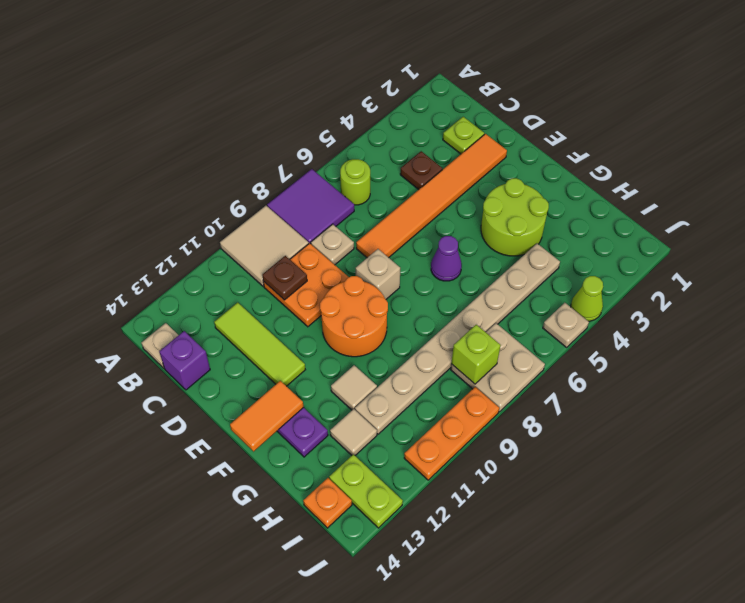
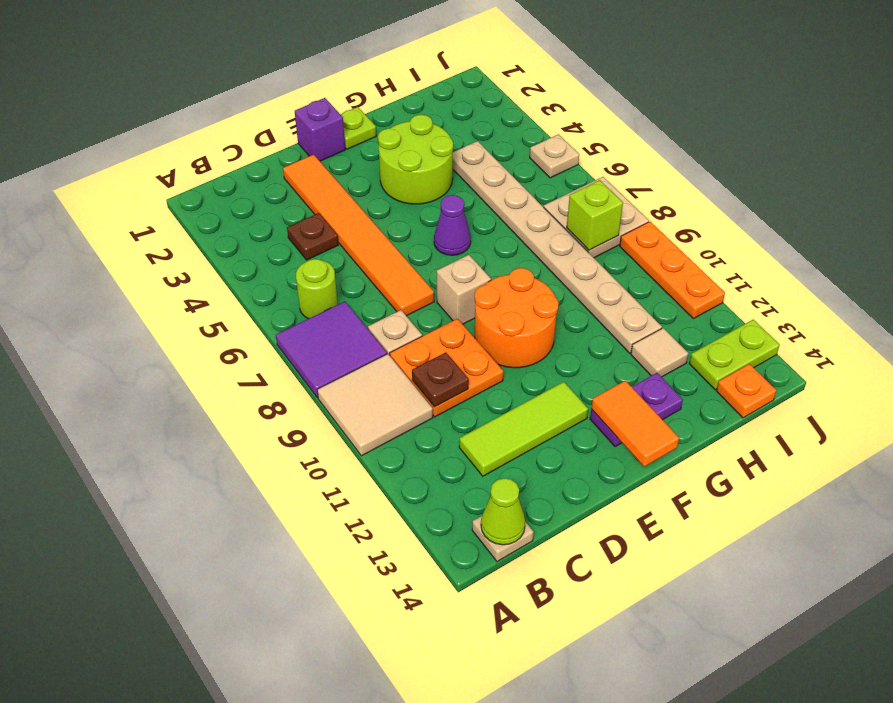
lime plate C2 level 1 -> lime plate F1 level 1
purple brick C14 level 1 -> purple brick E1 level 1
tan tile G11 level 1 -> none
lime cone J4 level 1 -> lime cone B14 level 2

